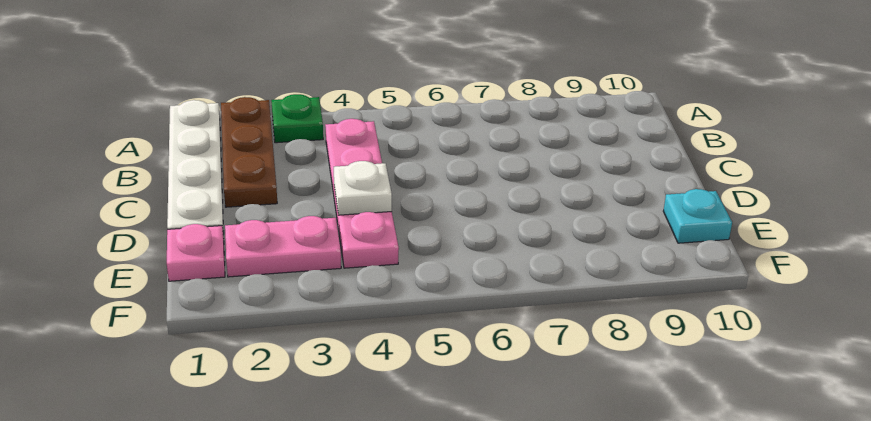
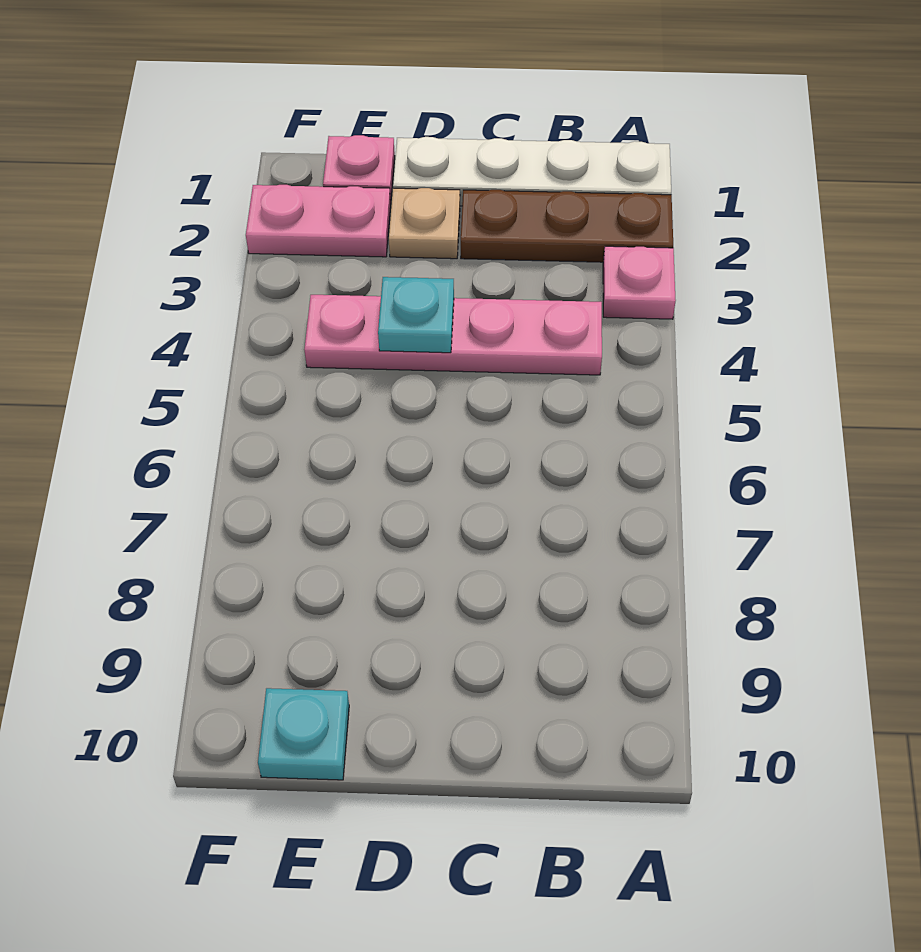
green plate A3 level 1 -> pink plate A3 level 1
none -> tan plate D2 level 1
white plate D4 level 2 -> cyan plate D4 level 2
pink plate E2:E3 level 1 -> pink plate E2:F2 level 1

